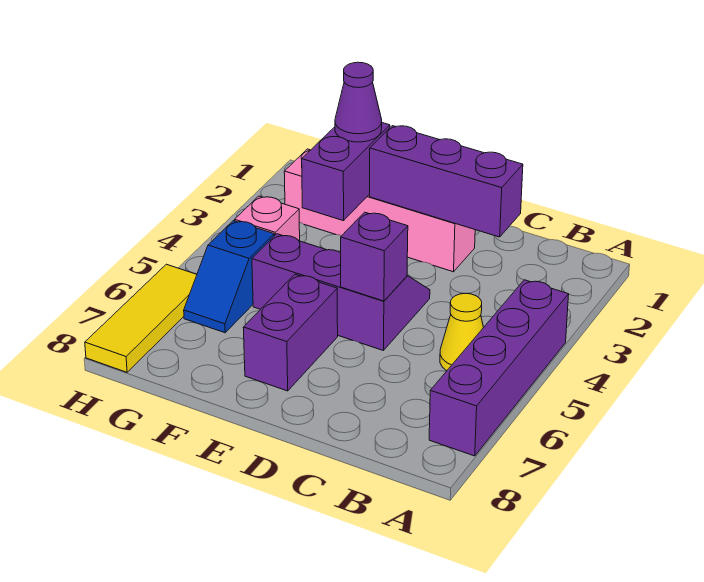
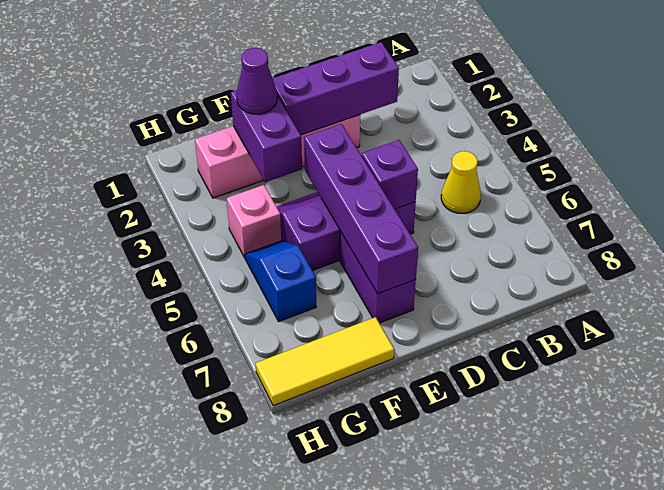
purple brick A4:A7 level 1 -> purple brick E4:E7 level 2
blue slope G5:G6 level 1 top 5 -> blue slope G5:G6 level 1 top 6
yellow tile H6:H8 level 1 -> yellow tile F8:H8 level 1

